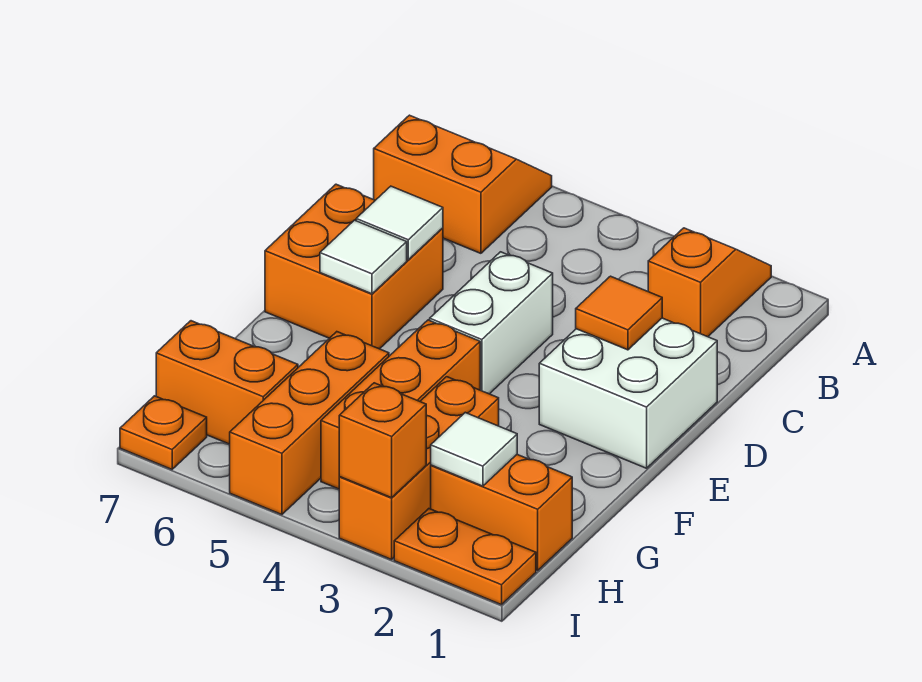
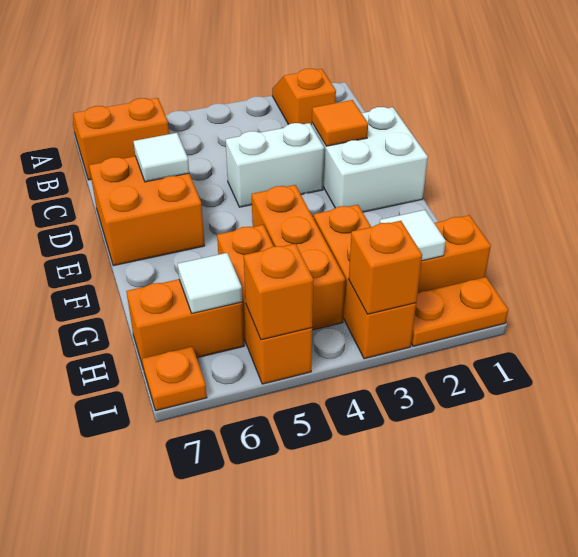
white brick D4:E4 level 1 -> white brick D3:D4 level 1
white tile E6 level 2 -> white tile H6 level 2
none -> orange brick I5 level 2

